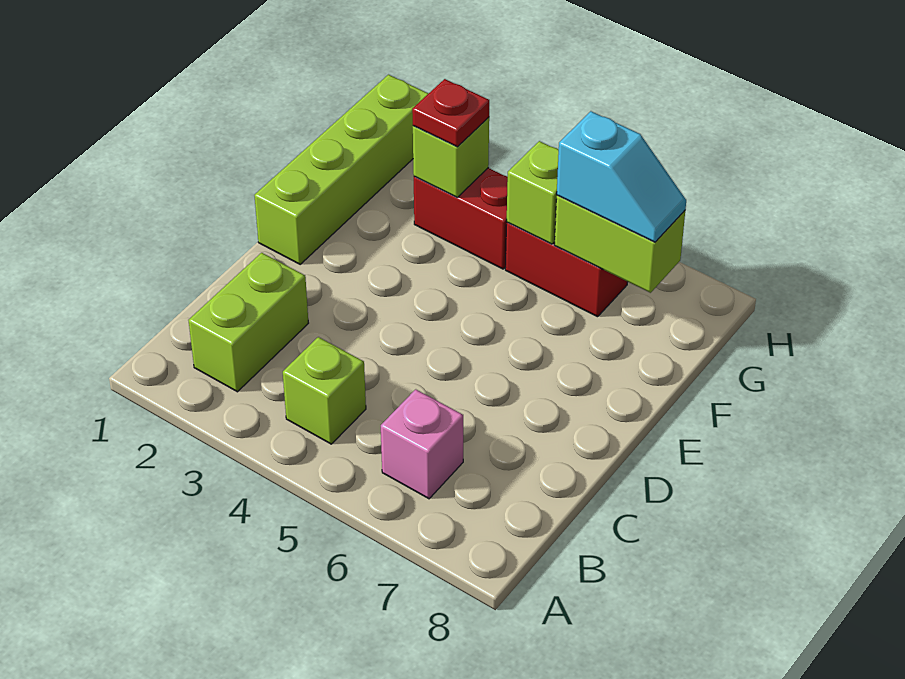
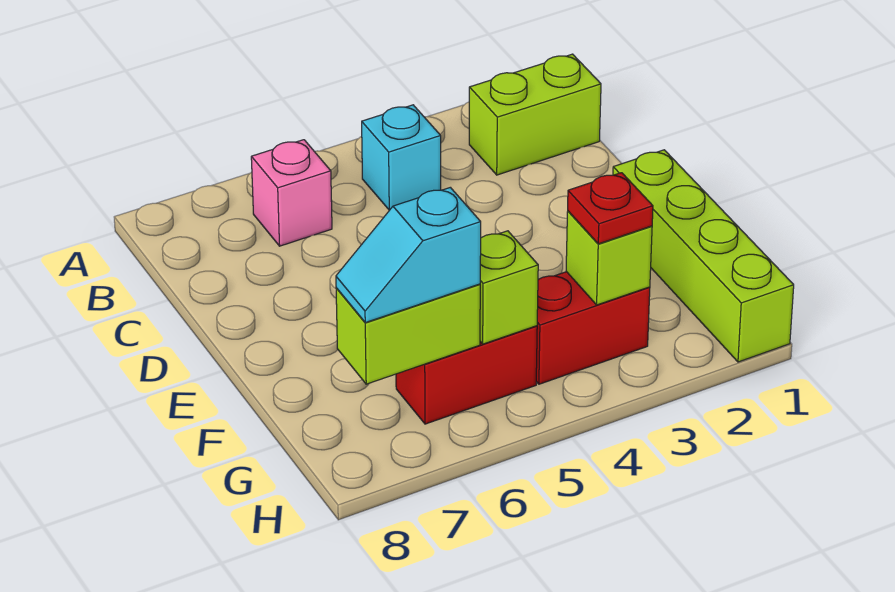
lime brick B2:C2 level 1 -> lime brick B1:B2 level 1
lime brick B4 level 1 -> cyan brick B4 level 1

